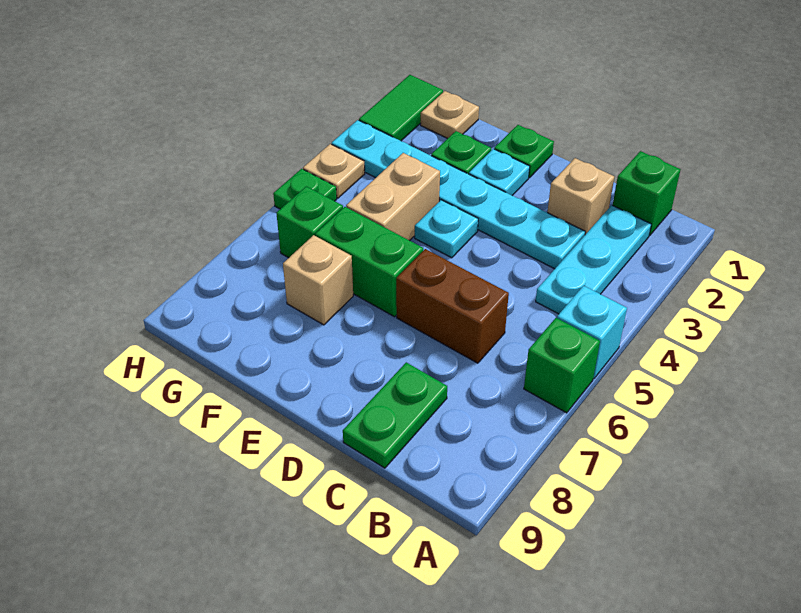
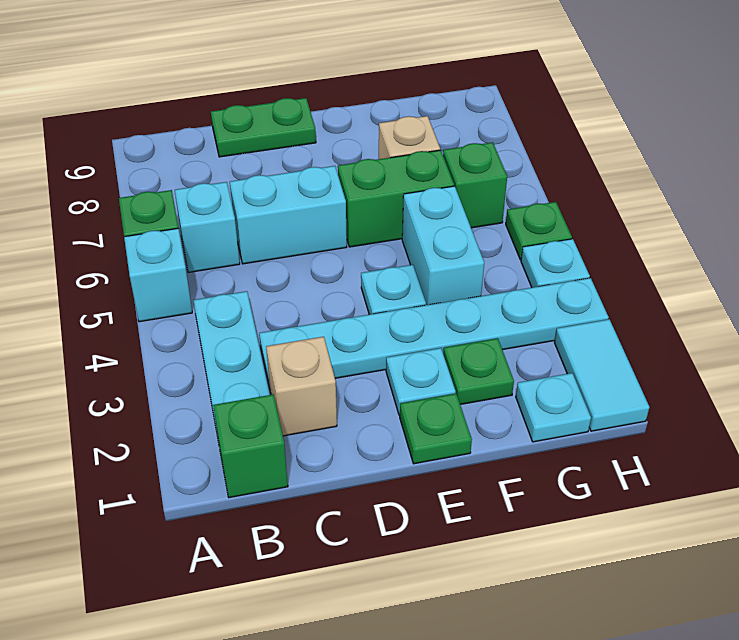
none -> cyan brick B6 level 1
brown brick C6:D6 level 1 -> cyan brick C6:D6 level 1
green plate C8:C9 level 1 -> green plate C9:D9 level 1
tan brick F4:F5 level 1 -> cyan brick F4:F5 level 1
tan plate G1 level 1 -> cyan plate G1 level 1
green tile H1:H2 level 1 -> cyan tile H1:H2 level 1
tan plate H4 level 1 -> cyan plate H4 level 1

